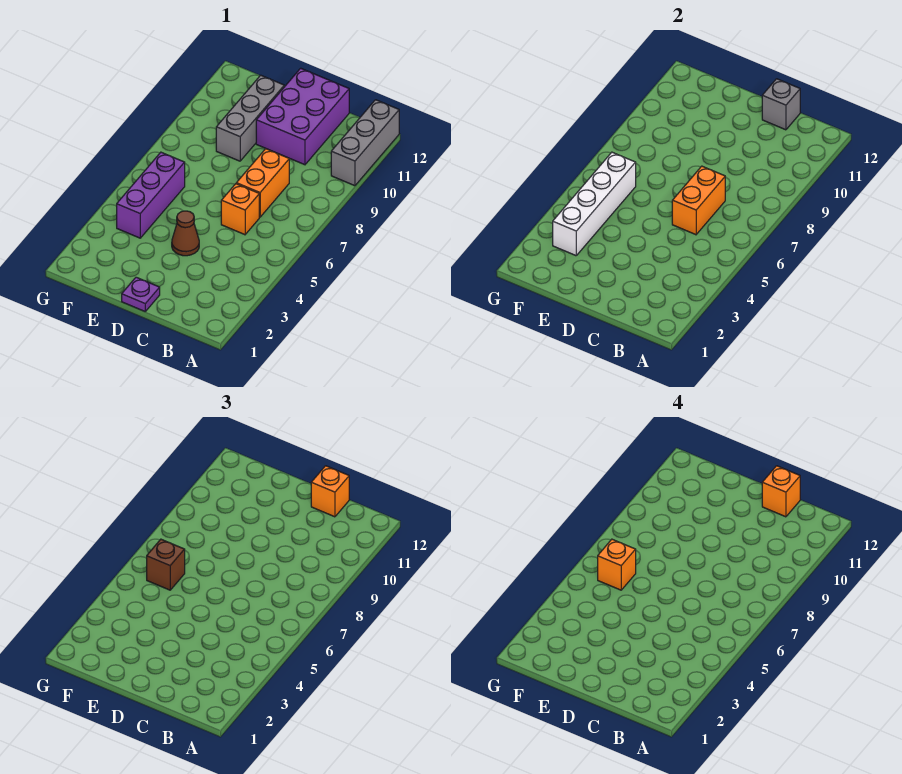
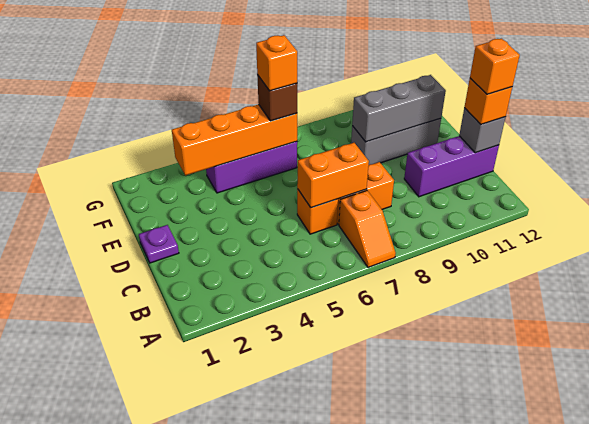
none -> orange slope A7:B7 level 1 top B
grey brick A10:A12 level 1 -> grey brick E9:E11 level 2
purple brick C10:D12 level 1 -> purple brick C10:C12 level 1
brown cone D4 level 1 -> none
white brick F3:F6 level 2 -> orange brick F3:F6 level 2

